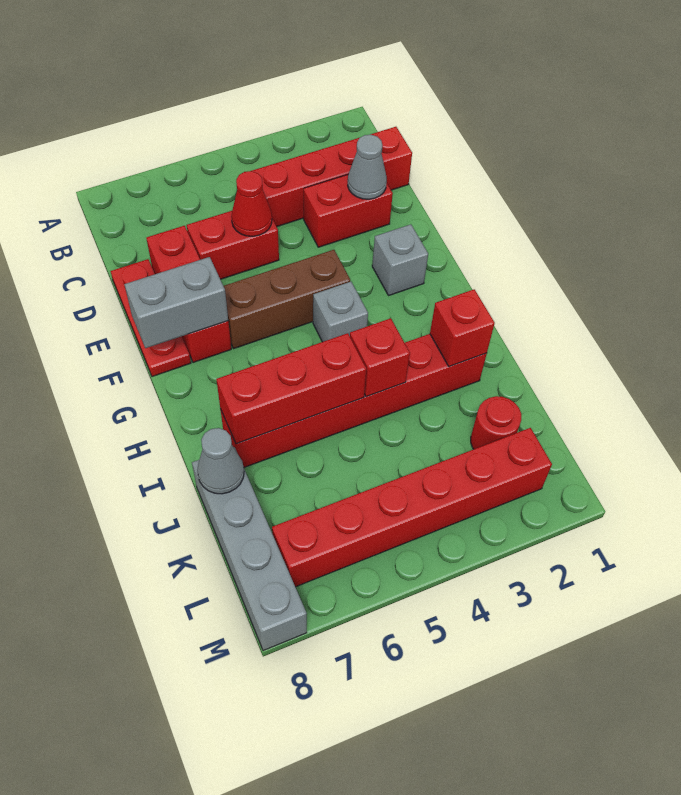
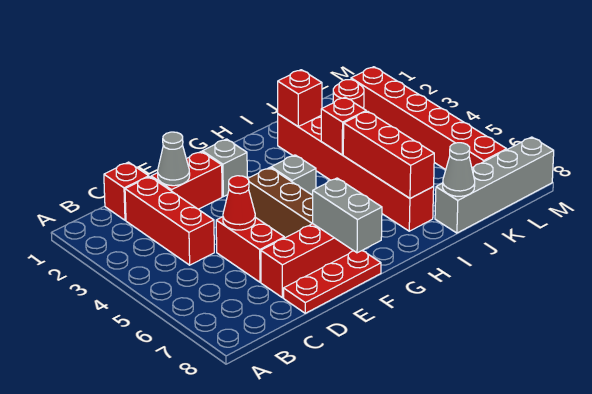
red brick D2:D3 level 1 -> red brick D2:E2 level 1

